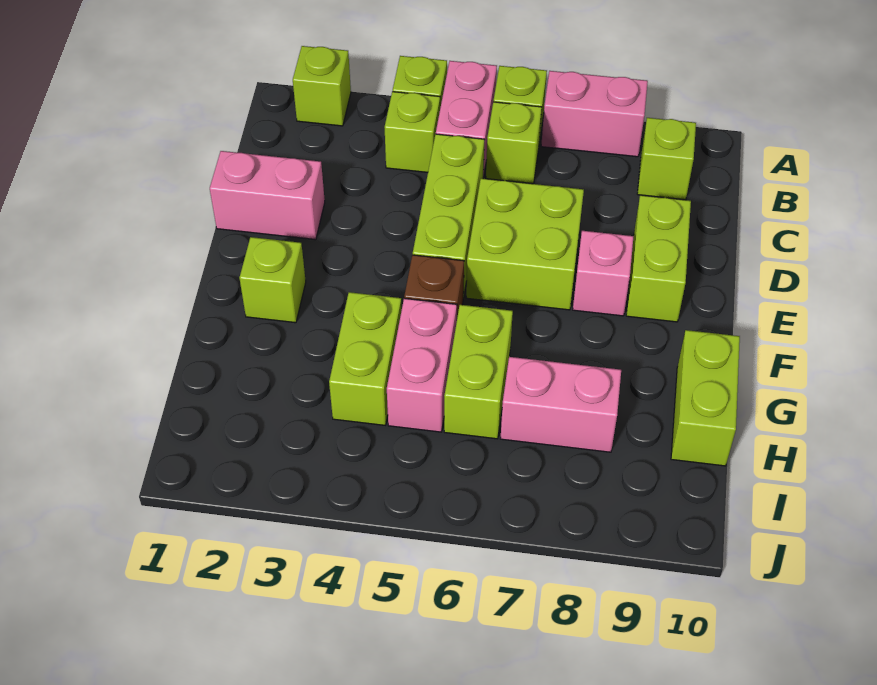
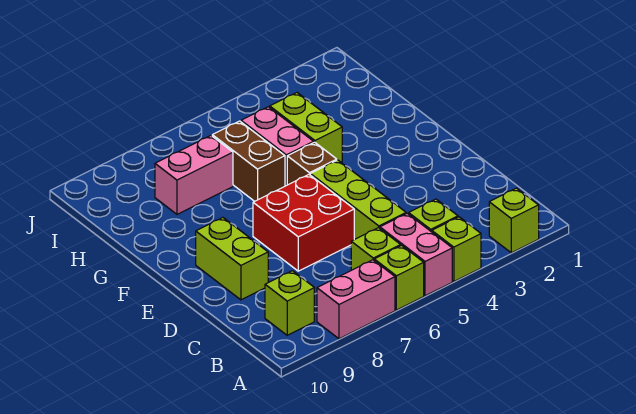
pink brick D1:D2 level 1 -> none
lime brick D6:E7 level 1 -> red brick D6:E7 level 1
pink brick E8 level 1 -> none
lime brick F2 level 1 -> none
lime brick G6:H6 level 1 -> brown brick G6:H6 level 1
lime brick G10:H10 level 1 -> none

